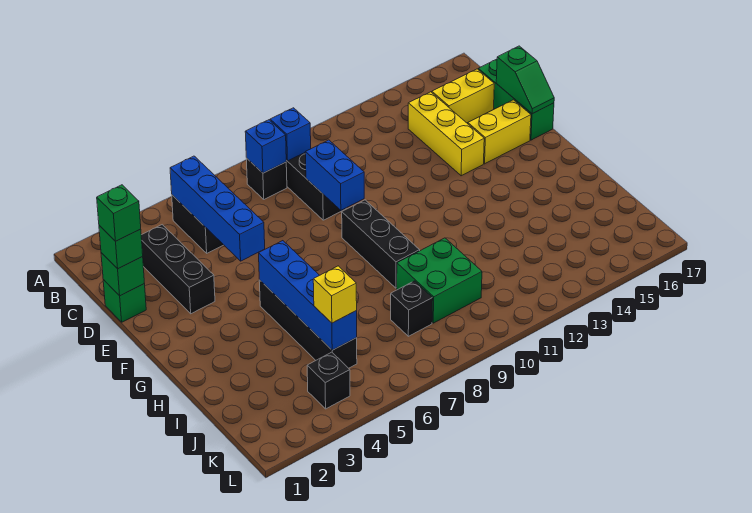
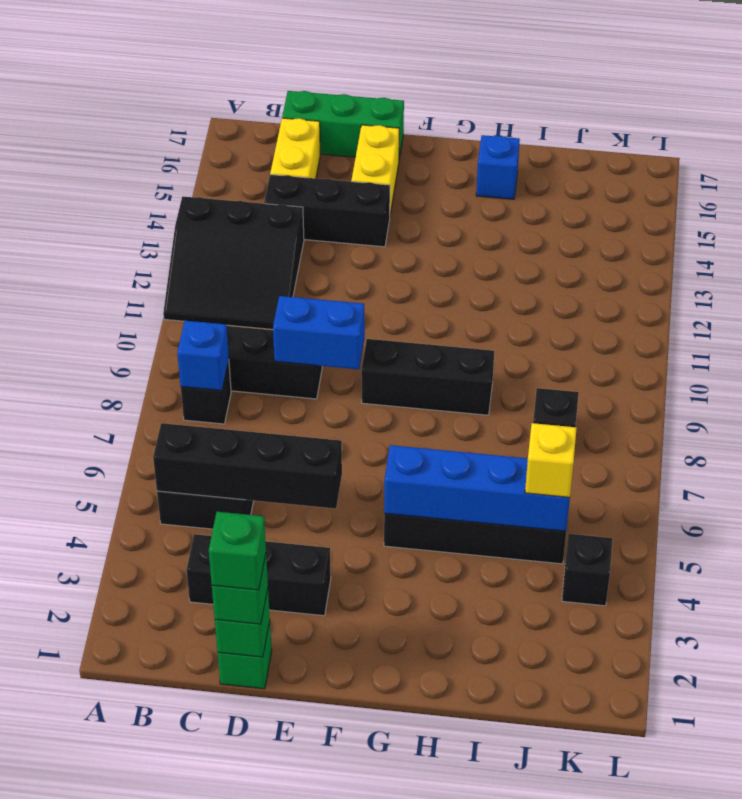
none -> black slope A11:C13 level 1 top 13
blue brick B5:E5 level 2 -> black brick B5:E5 level 2
blue brick B9 level 2 -> blue brick H16 level 1
yellow brick C14:E14 level 1 -> black brick C14:E14 level 1
green slope D17:E17 level 2 top D -> none
green brick I9:J10 level 1 -> none

